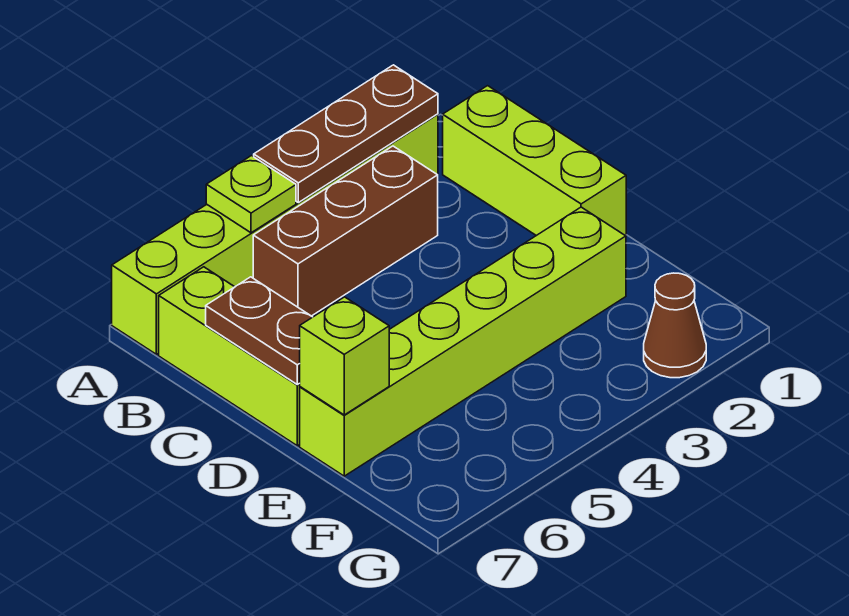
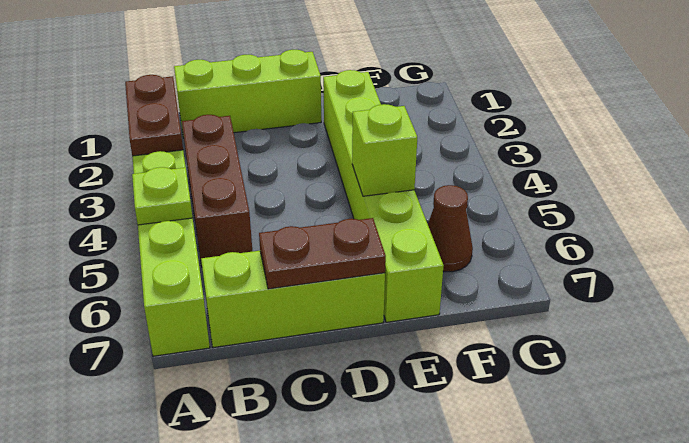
brown plate A2:A4 level 2 -> brown plate A2:A3 level 2
lime brick E7 level 2 -> lime brick E5 level 2
brown cone G2 level 1 -> brown cone F6 level 1

